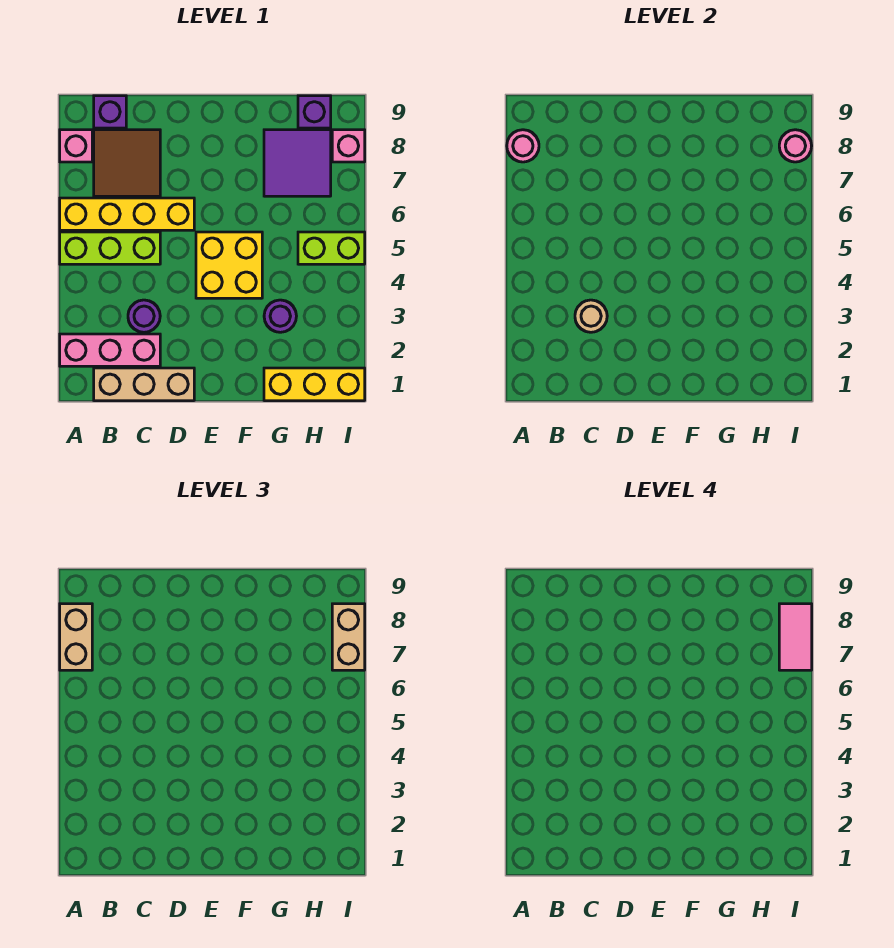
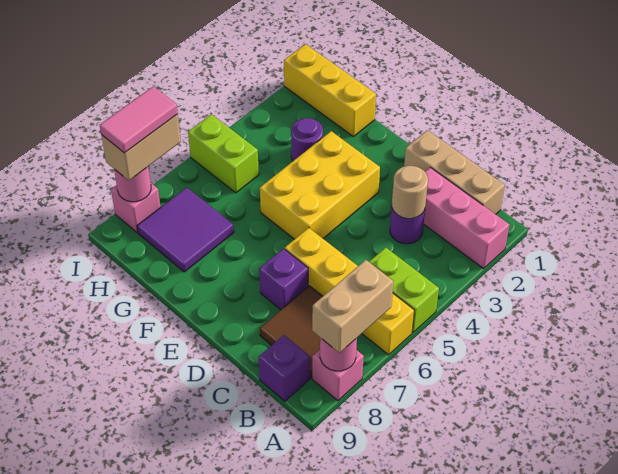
lime brick A5:C5 level 1 -> lime brick A5:B5 level 1
yellow brick E4:F5 level 1 -> yellow brick E3:F5 level 1
purple brick H9 level 1 -> purple brick D7 level 1

